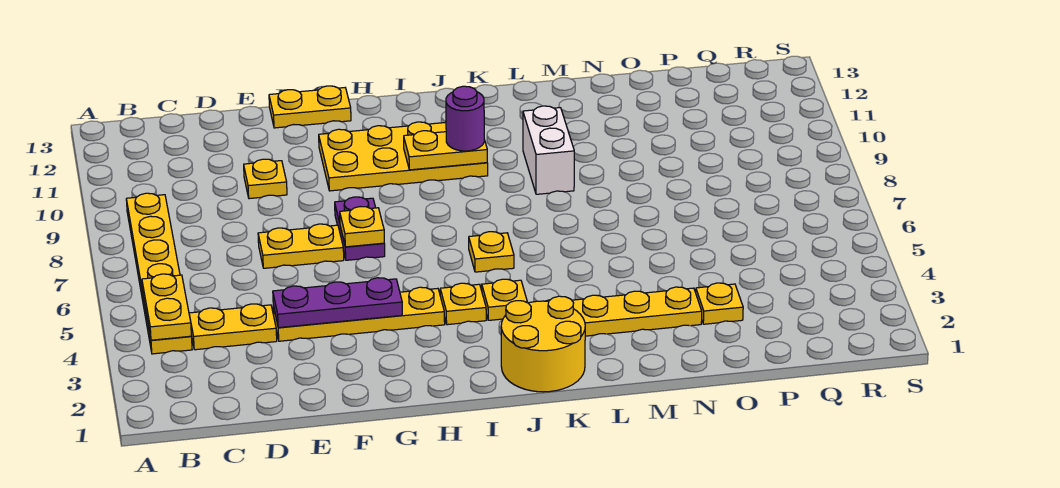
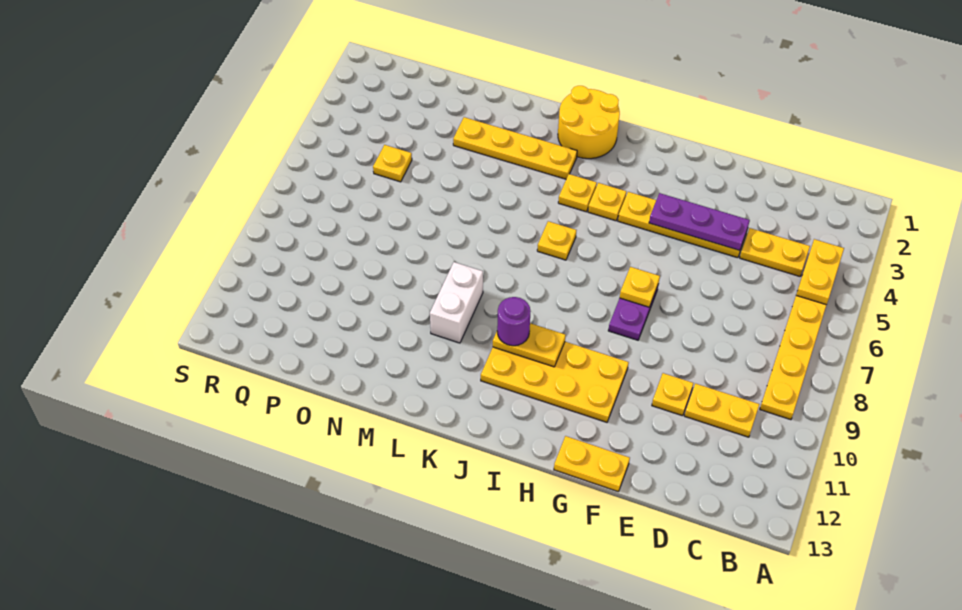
yellow plate E7:F7 level 1 -> yellow plate C10:D10 level 1
yellow plate O3 level 1 -> yellow plate P5 level 1

